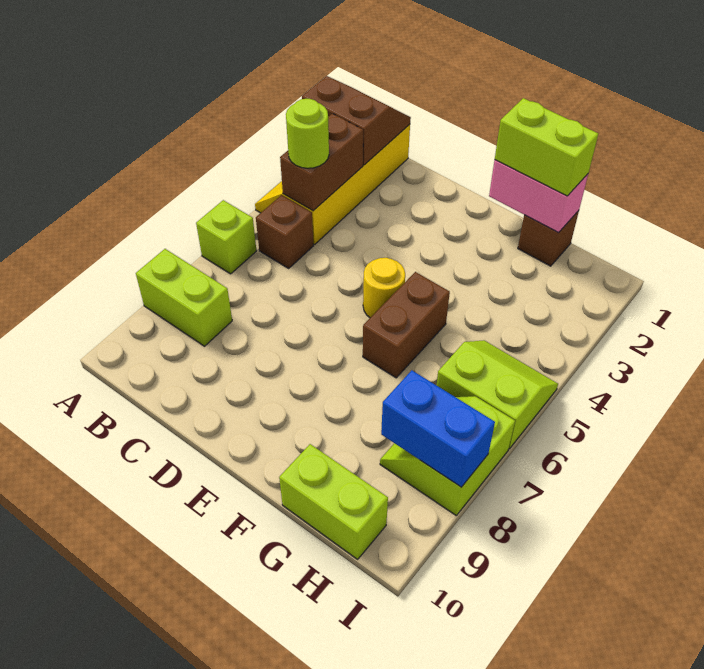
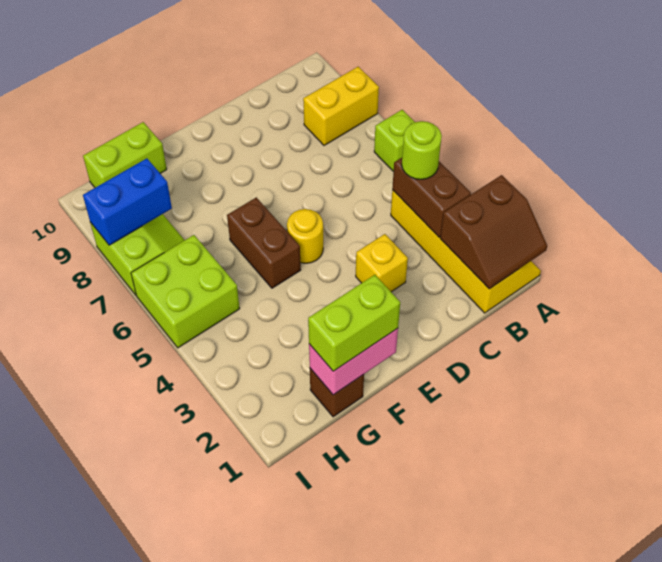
lime brick A8:B8 level 1 -> yellow brick A8:B8 level 1
brown brick B5 level 1 -> none
none -> yellow brick D3 level 1
lime slope H5:I6 level 1 top 6 -> lime brick H5:I6 level 1

